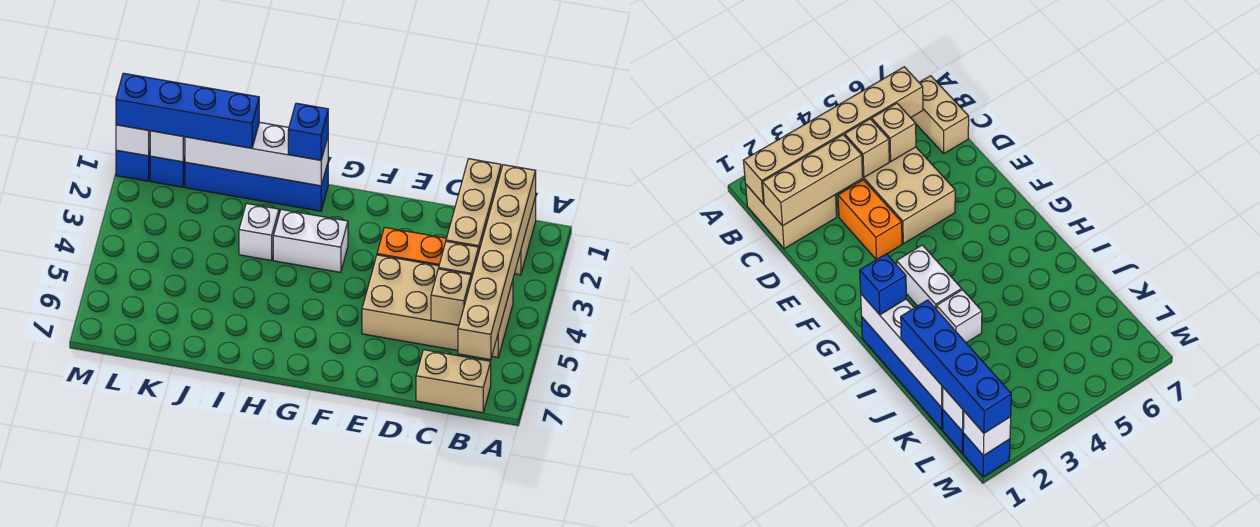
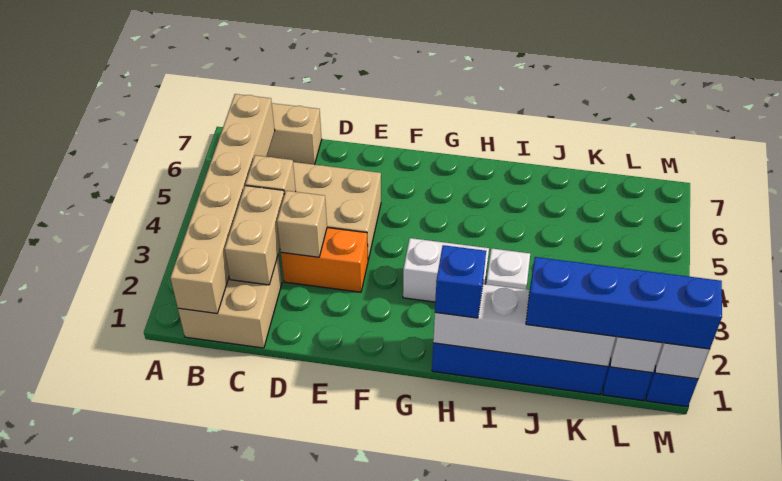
tan brick C1:C3 level 2 -> tan brick C2:C3 level 2
tan brick C5 level 2 -> tan brick D3 level 2

